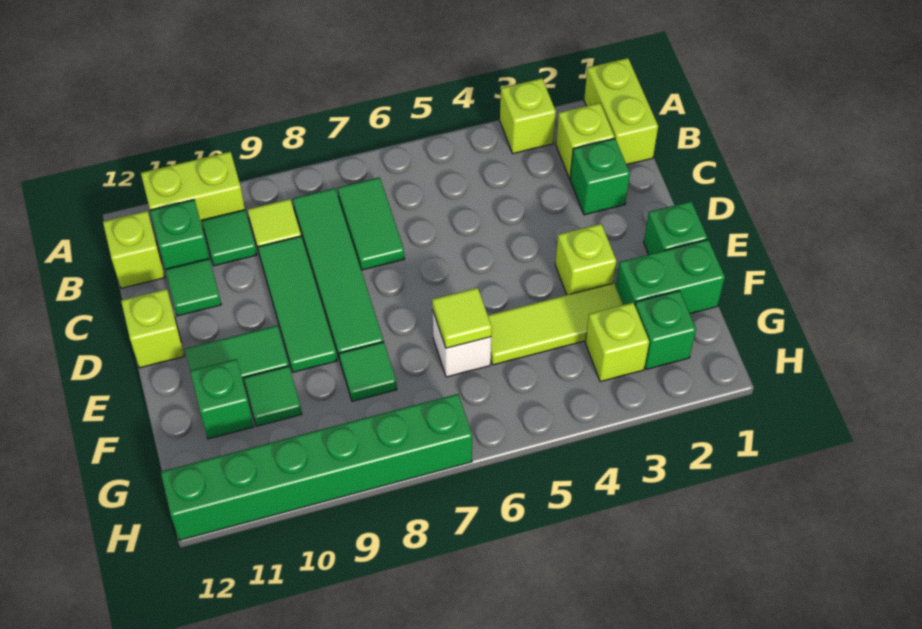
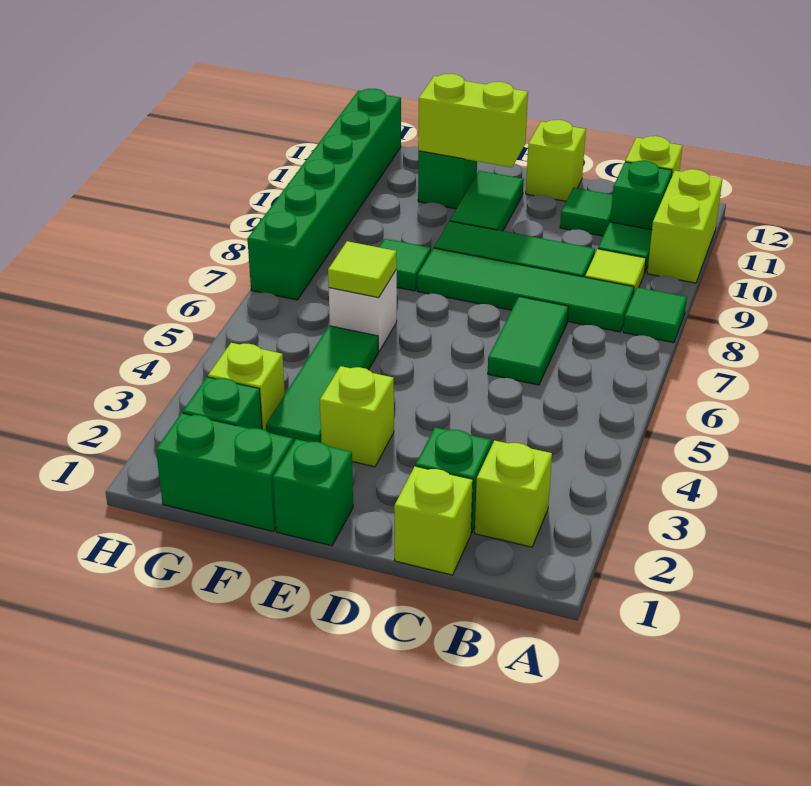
lime brick A1:B1 level 1 -> lime brick E11:F11 level 2
lime brick A3 level 1 -> lime brick C1 level 1
green tile B7:C7 level 1 -> green tile C6:C7 level 1
green brick F1:F2 level 1 -> green brick F1:G1 level 1
lime tile F3:F5 level 1 -> green tile F3:F5 level 1
green tile F10 level 1 -> green tile A8 level 1

